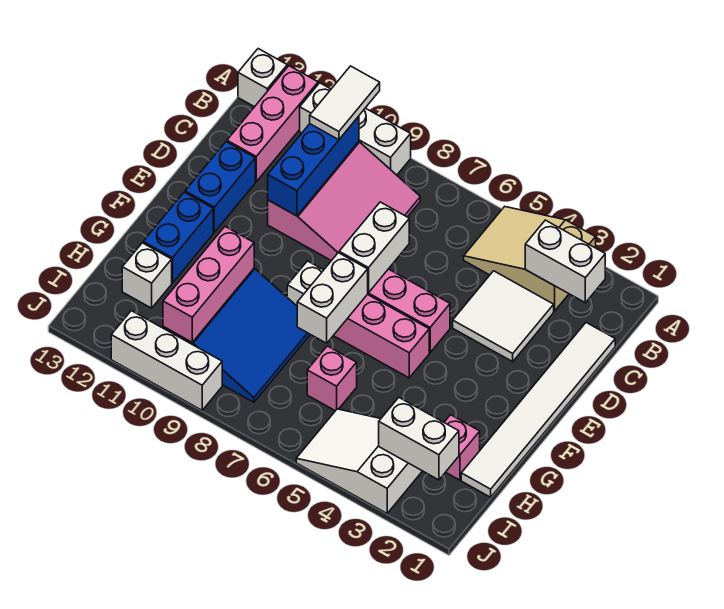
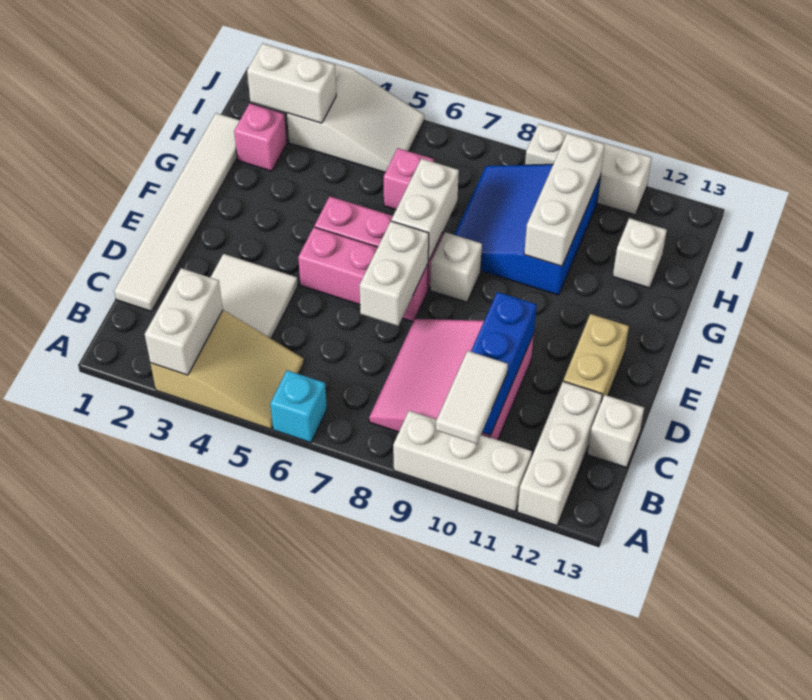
none -> cyan brick A6 level 1
pink brick A12:C12 level 1 -> white brick A12:C12 level 1
white brick A13 level 1 -> white brick C13 level 1
white brick B2:B3 level 2 -> white brick A3:B3 level 2
blue brick D12:E12 level 1 -> tan brick D12:E12 level 1
blue brick F12:G12 level 1 -> none
pink brick G10:I10 level 2 -> white brick G10:I10 level 2

